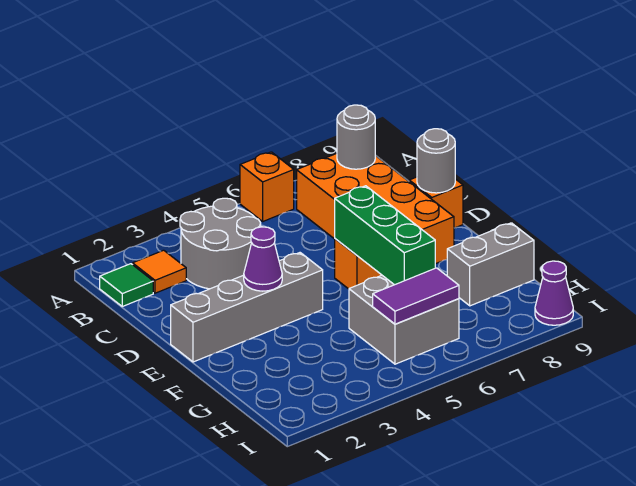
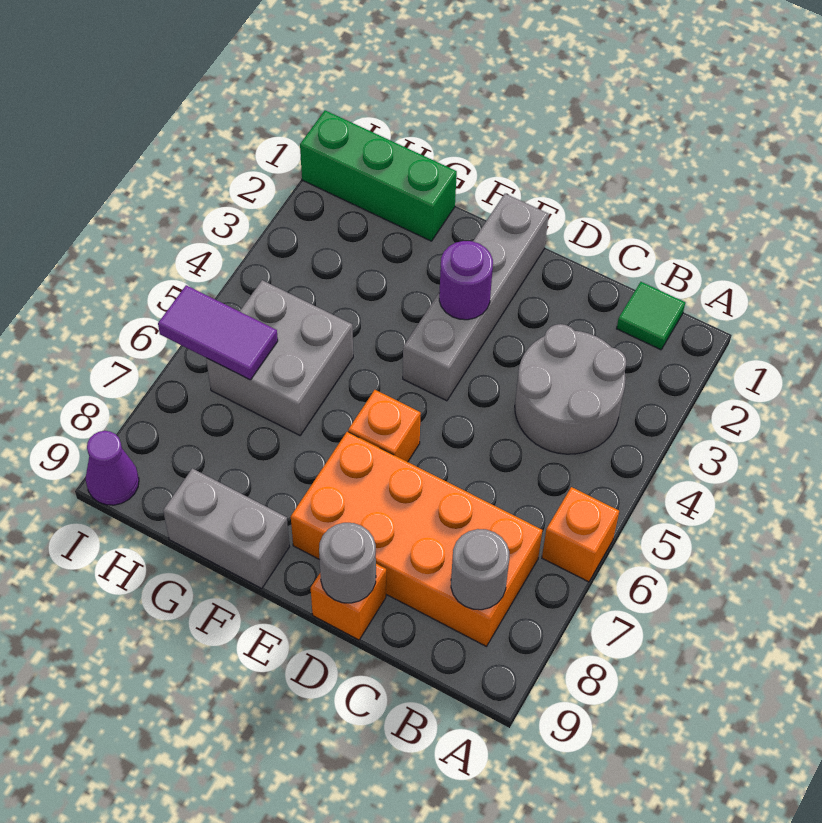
orange tile B2 level 1 -> none
purple cone E3 level 2 -> purple round brick E3 level 2
green brick E6:G6 level 2 -> green brick G1:I1 level 1
grey brick G8:G9 level 1 -> grey brick F9:G9 level 1
purple tile H5:H6 level 2 -> purple tile H6:I6 level 2

